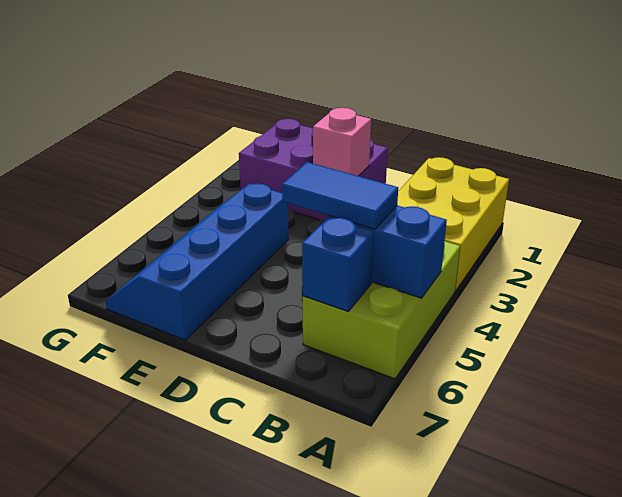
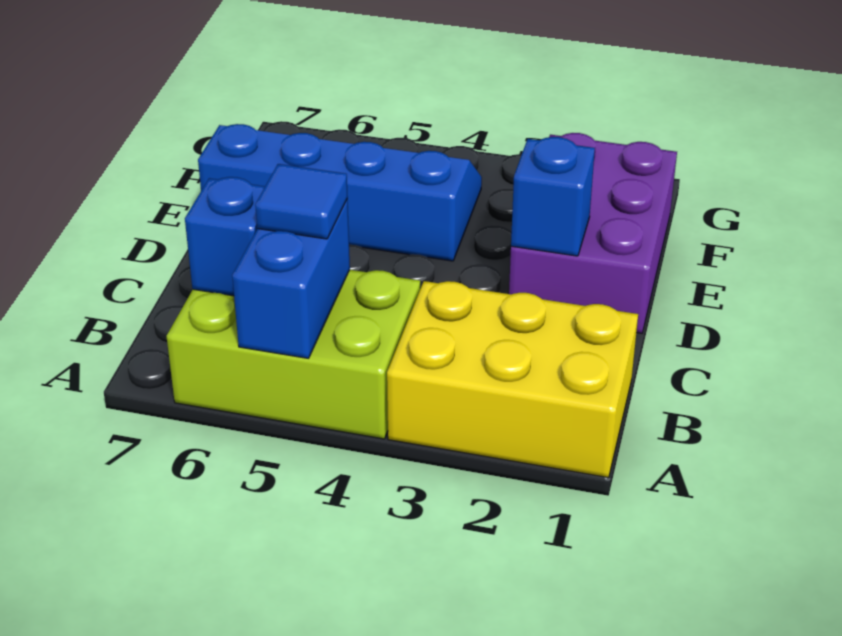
blue tile B5:C5 level 3 -> blue tile B5 level 3
pink brick D2 level 2 -> blue brick D2 level 2

